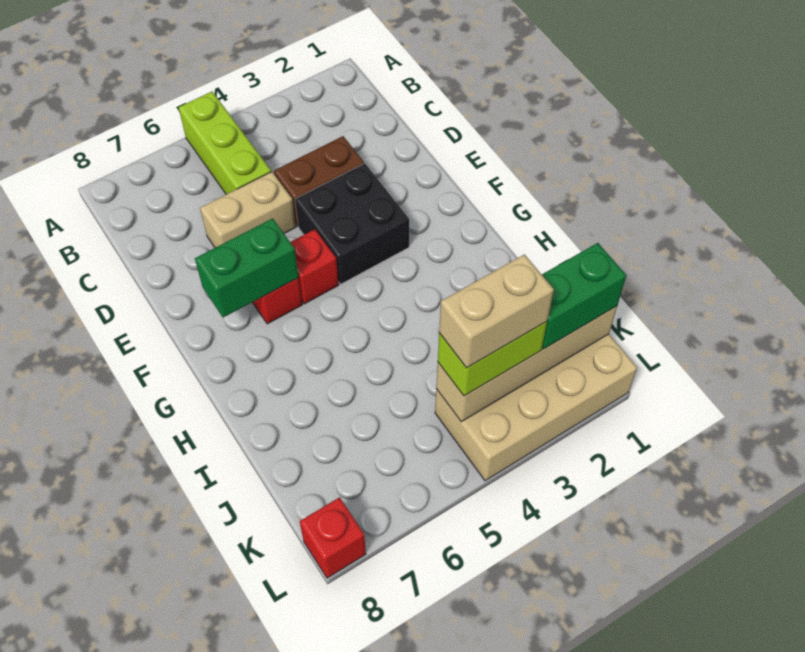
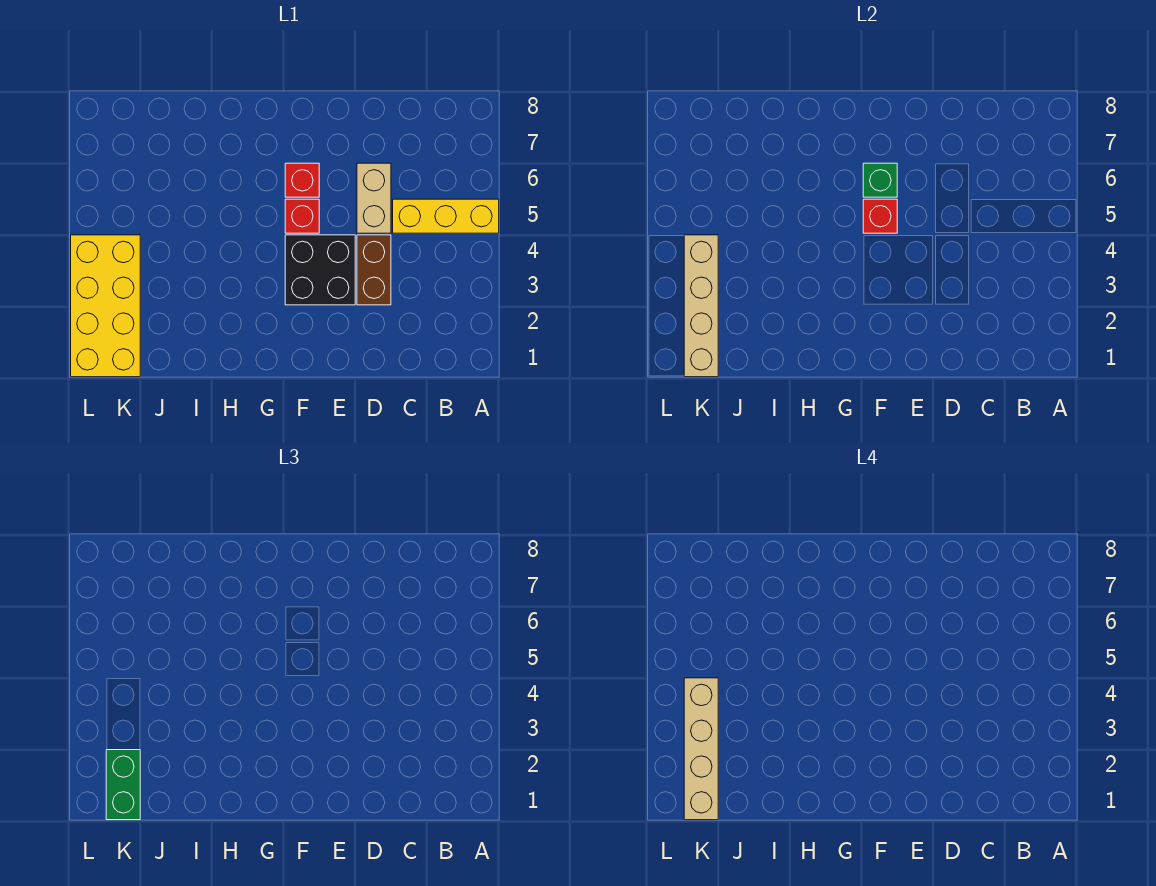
lime brick A5:C5 level 1 -> yellow brick A5:C5 level 1
green brick F6:F7 level 2 -> green brick F6 level 2
tan brick K1:L4 level 1 -> yellow brick K1:L4 level 1
lime brick K3:K4 level 3 -> none
tan brick K3:K4 level 4 -> tan brick K1:K4 level 4
red brick L8 level 1 -> red brick F5 level 2

